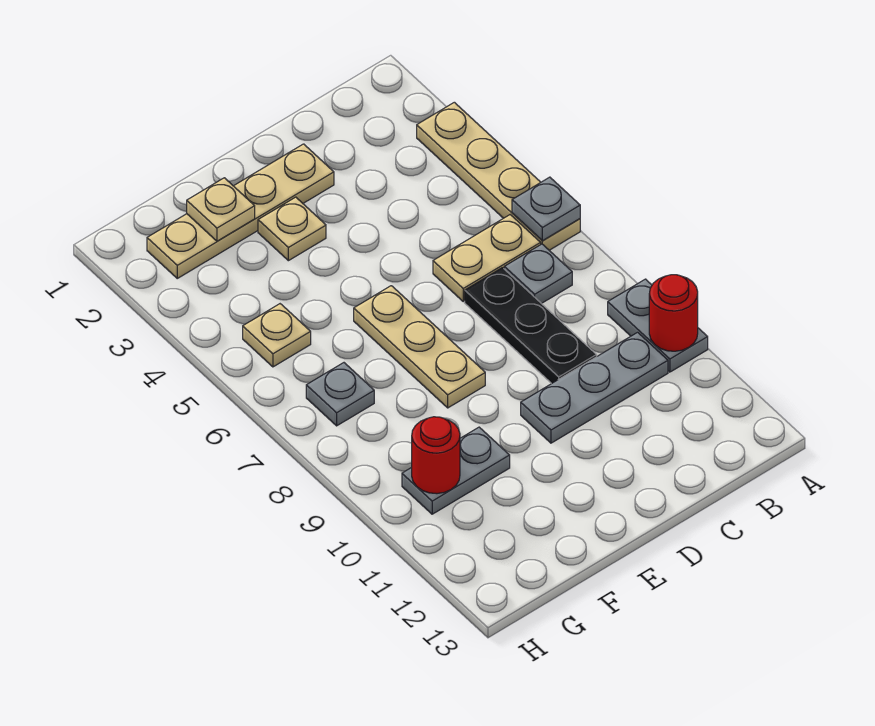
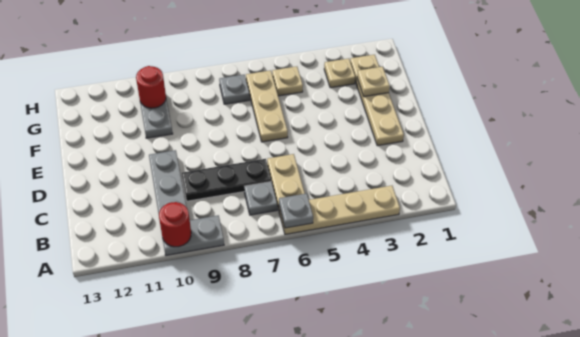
tan plate E3 level 1 -> tan plate G3 level 1
tan plate E6:E8 level 1 -> tan plate E6:G6 level 1

